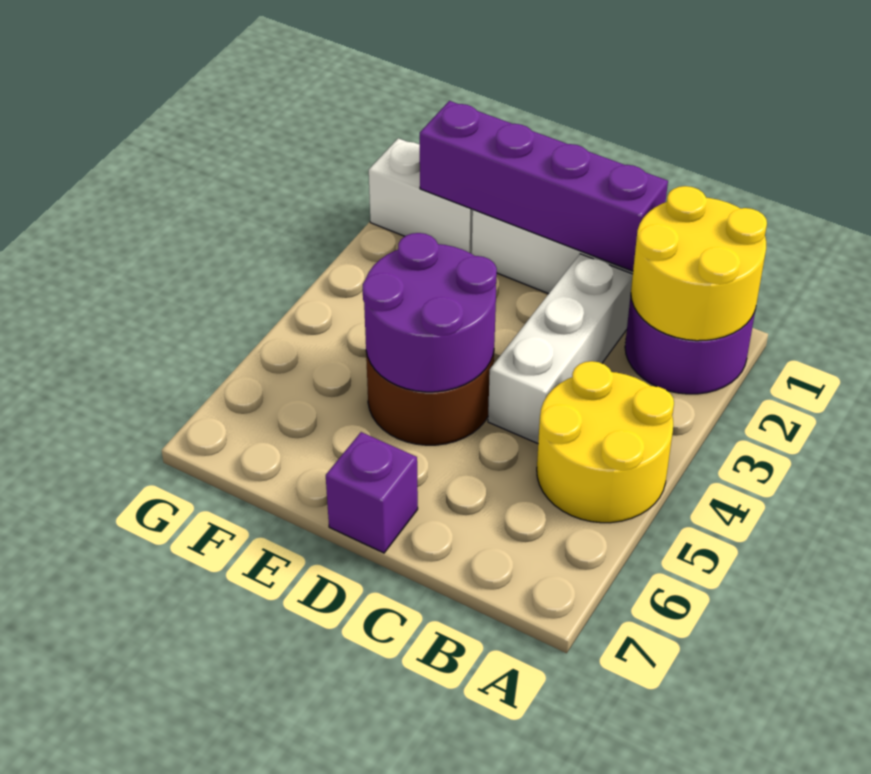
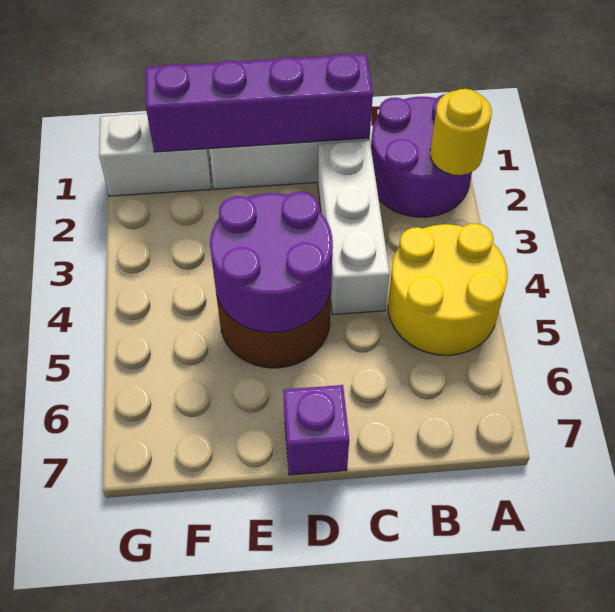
yellow round brick A1:B2 level 2 -> yellow round brick A2 level 2

